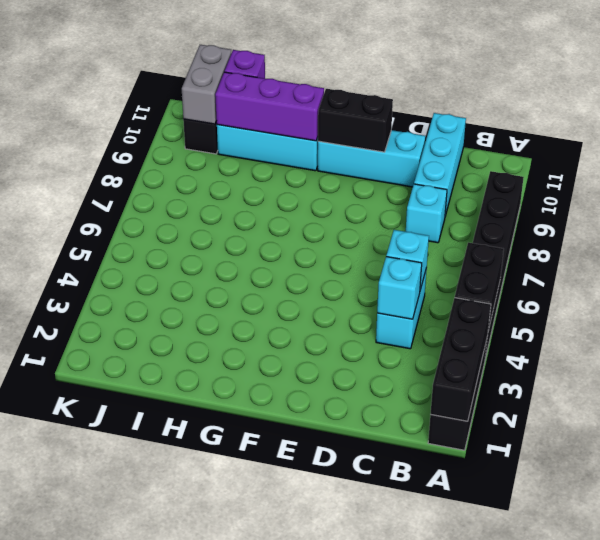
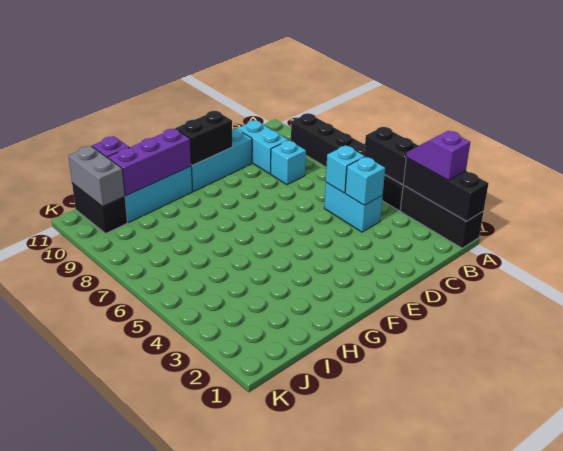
none -> purple slope A2:A3 level 3 top 2
cyan brick C9:C11 level 1 -> cyan brick C9:C10 level 1

